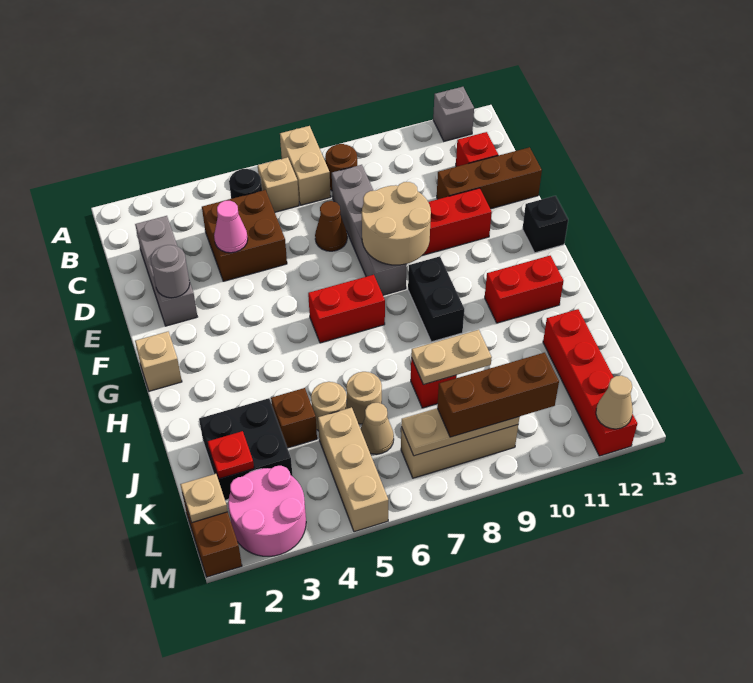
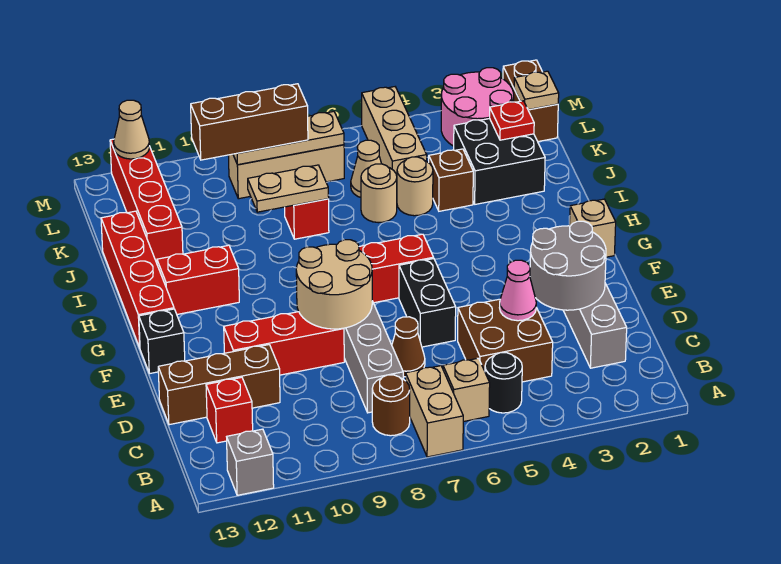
grey round brick E2 level 2 -> grey round brick D2:E3 level 2
black brick G9:H9 level 1 -> black brick E6:F6 level 1
none -> red brick G13:J13 level 1

